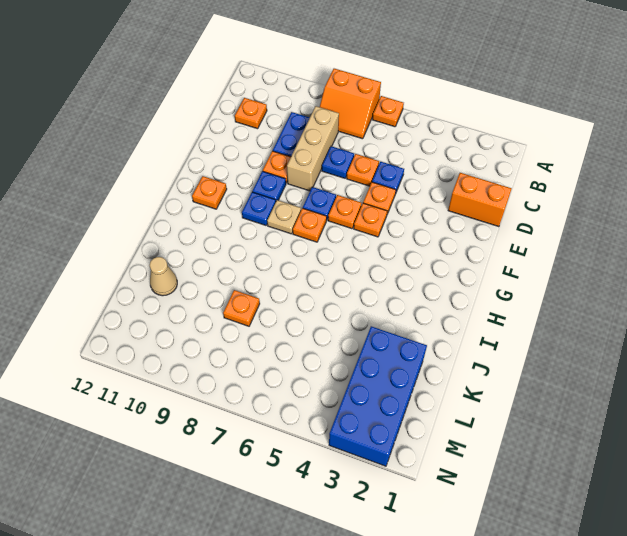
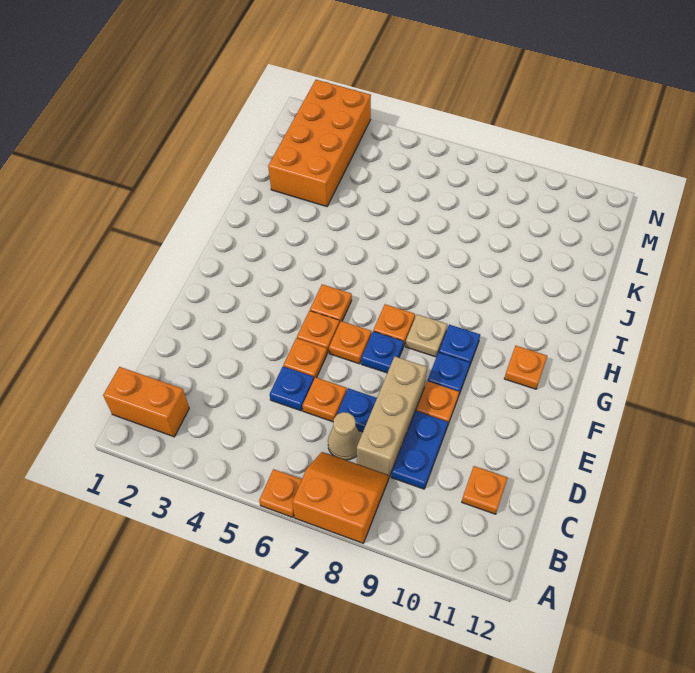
orange brick D1:D2 level 1 -> orange brick B1:B2 level 1
blue brick K2:N3 level 1 -> orange brick K2:N3 level 1
orange plate K8 level 1 -> orange plate G5 level 1
tan cone K11 level 1 -> tan cone C7 level 1

